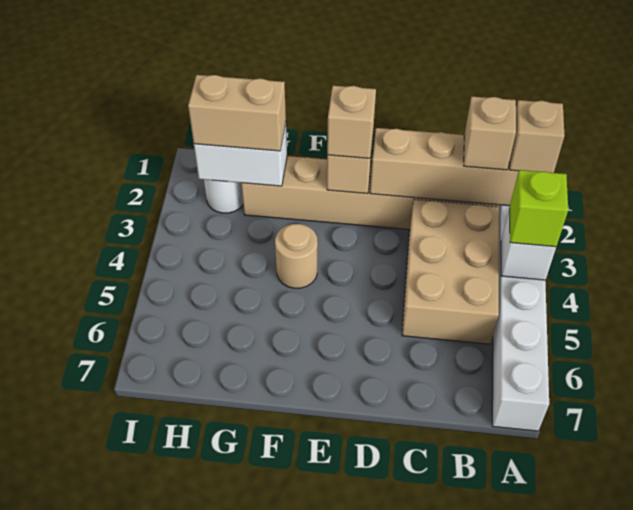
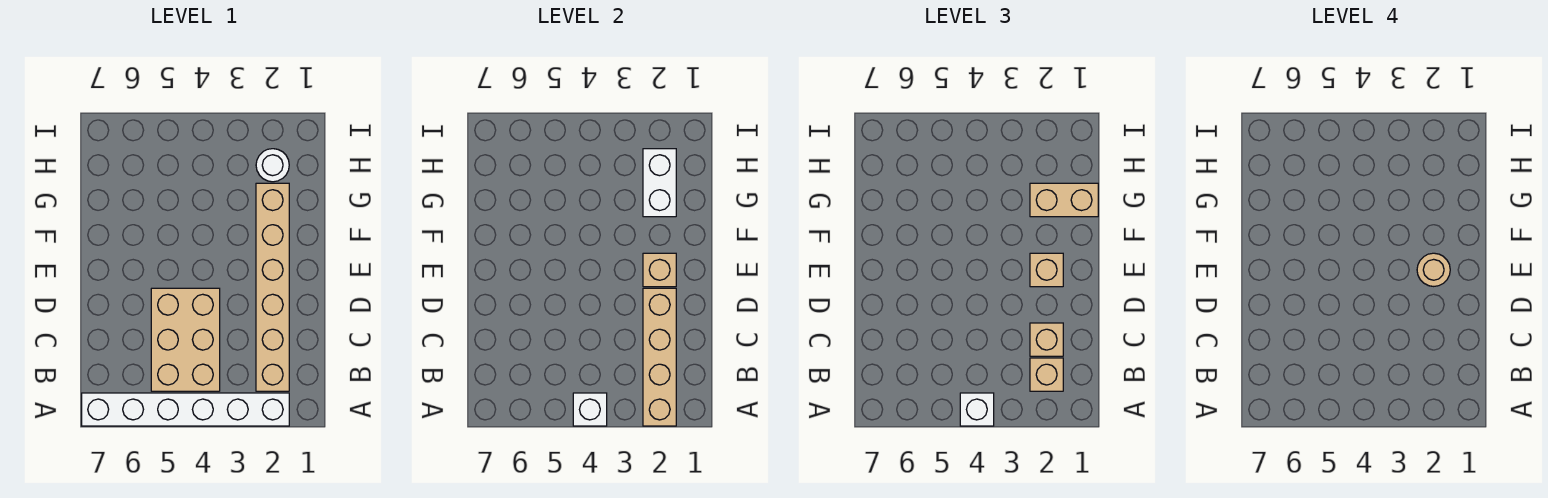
tan brick A2 level 3 -> tan brick C2 level 3
lime brick A4 level 3 -> white brick A4 level 3
tan brick B3:C5 level 1 -> tan brick B4:D5 level 1
tan round brick F4 level 1 -> tan round brick E2 level 4
tan brick G2:H2 level 3 -> tan brick G1:G2 level 3

